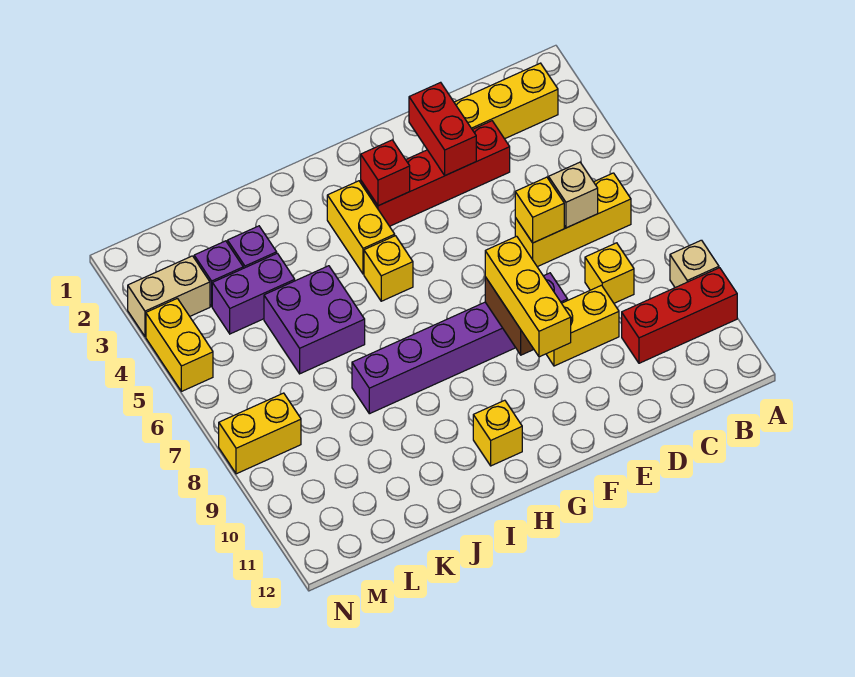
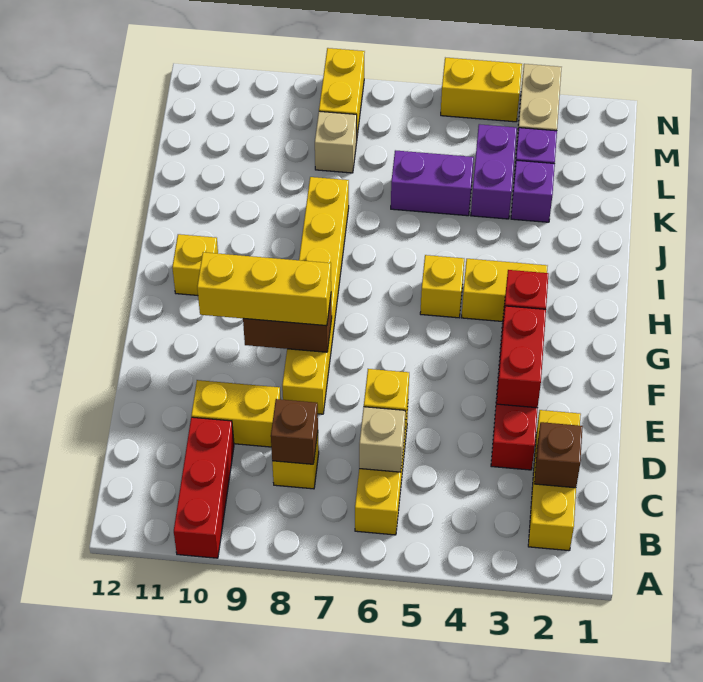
tan brick A9 level 1 -> tan brick L8 level 1
none -> brown brick C2 level 2
none -> brown brick C8 level 2
yellow brick D9:E9 level 1 -> yellow brick D9:D10 level 1
red brick E2:E3 level 2 -> red brick E3:F3 level 2
purple brick E8:J8 level 1 -> yellow brick E8:J8 level 1
purple brick J5:K6 level 1 -> purple brick K5:K6 level 1

